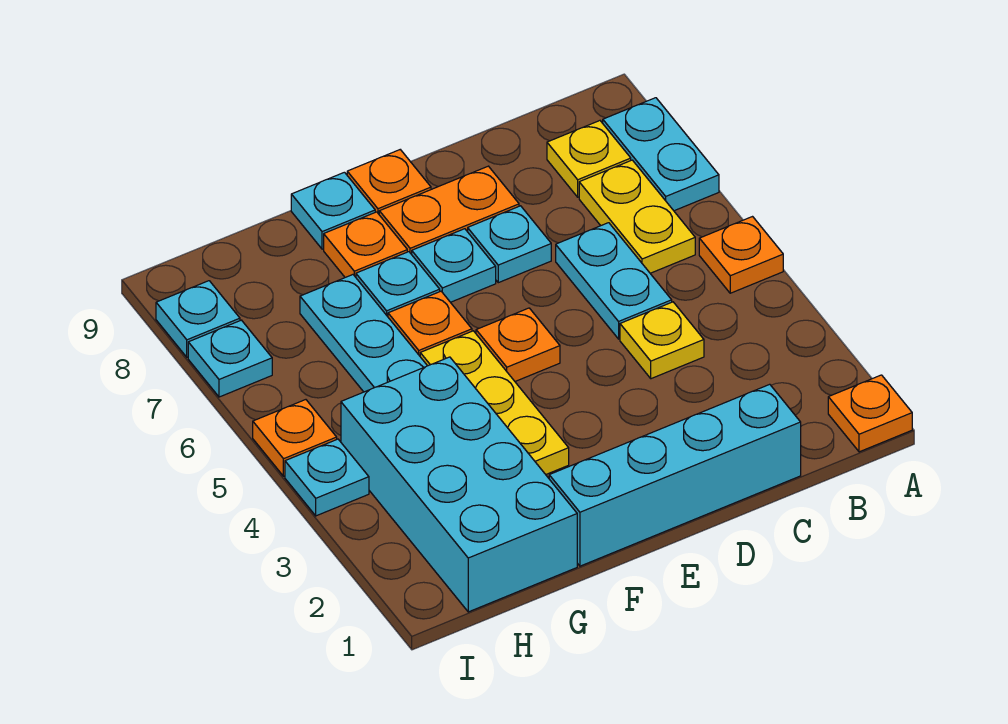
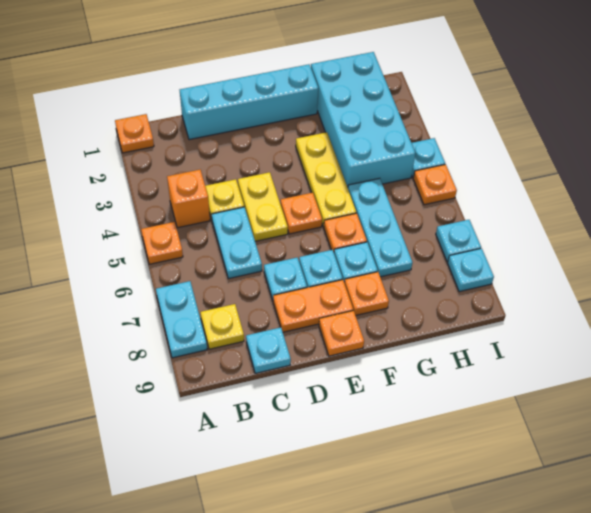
none -> orange brick B4 level 1
yellow plate B6:B7 level 1 -> yellow plate D4:D5 level 1
cyan plate F9 level 1 -> cyan plate C9 level 1

